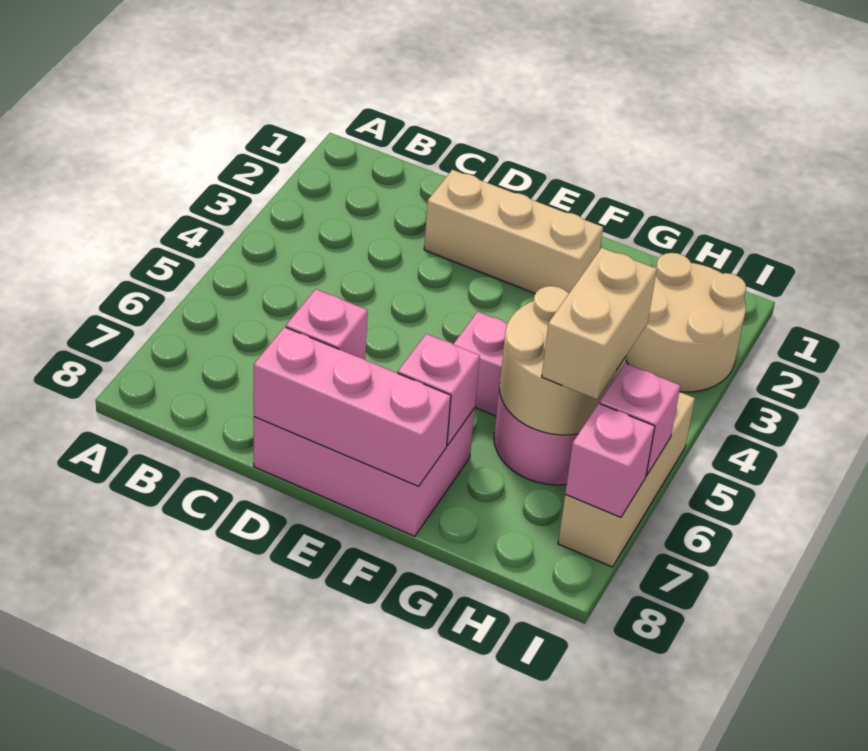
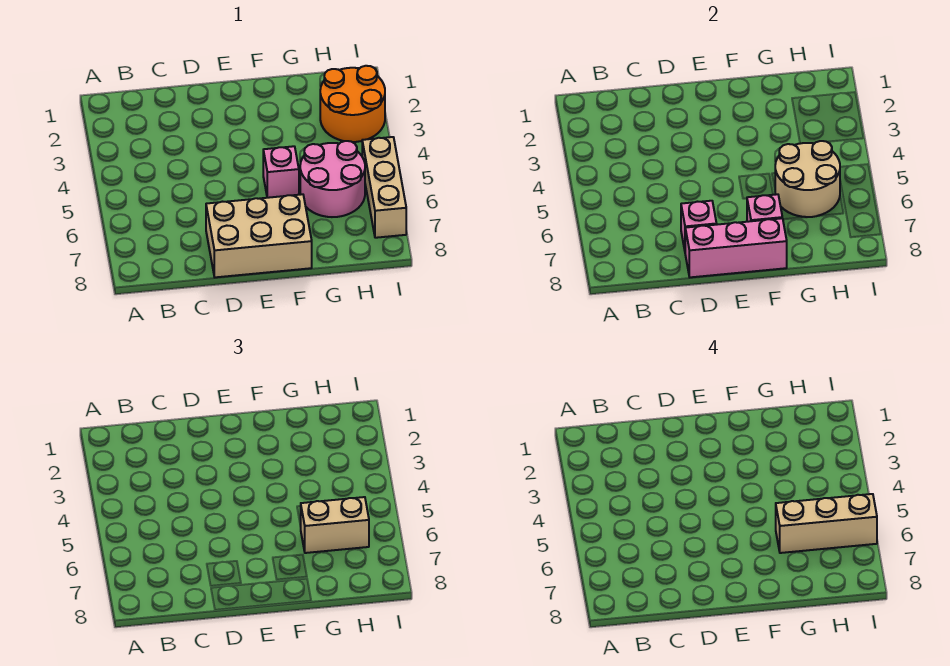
tan brick D2:F2 level 1 -> tan brick G6:I6 level 4
pink brick D7:F8 level 1 -> tan brick D7:F8 level 1
tan round brick H2:I3 level 1 -> orange round brick H2:I3 level 1
tan brick H5:H6 level 3 -> tan brick G6:H6 level 3
pink brick I6 level 2 -> none
pink brick I7 level 2 -> none

